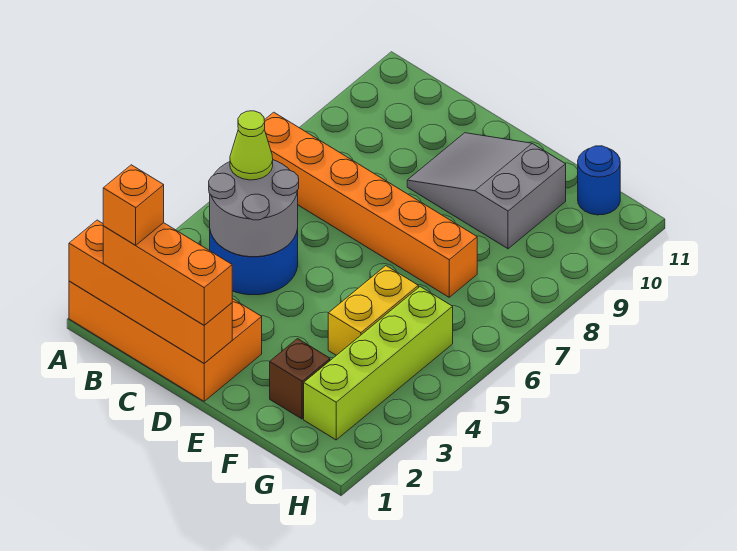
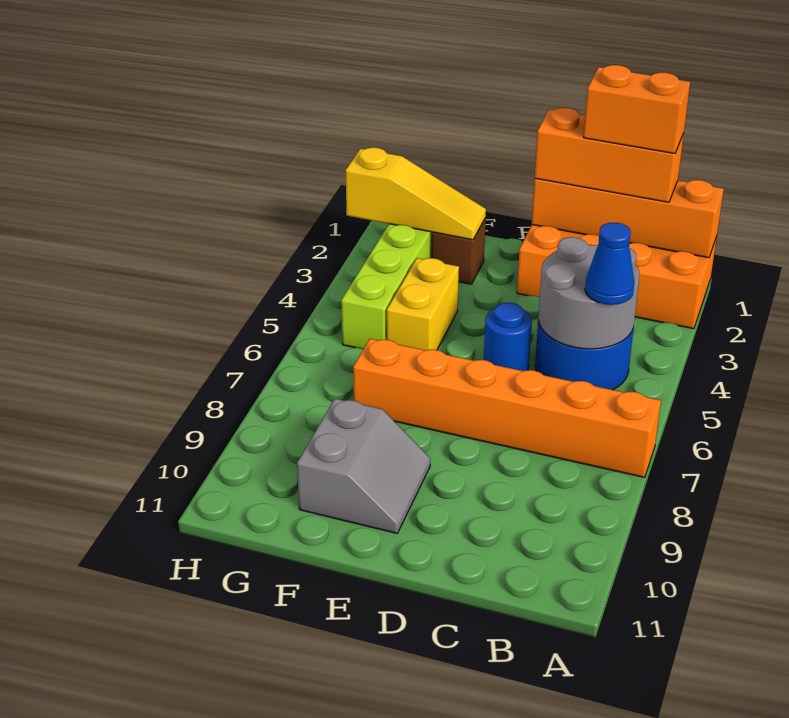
orange brick B1 level 4 -> orange brick B1:C1 level 4
lime cone B5 level 3 -> blue cone B5 level 3
grey slope D9:F10 level 1 top F -> grey slope E9:F10 level 1 top F
none -> yellow slope F2:H2 level 2 top H
blue round brick G11 level 1 -> blue round brick D5 level 1

